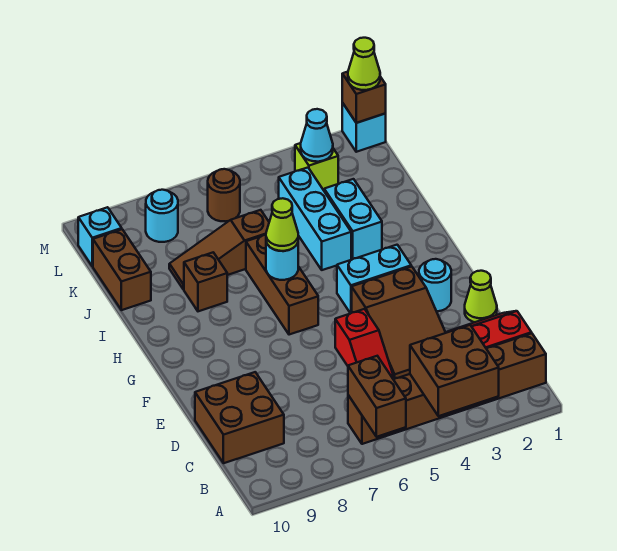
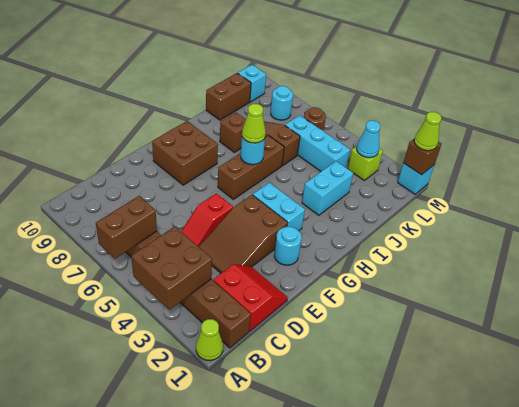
brown brick C9:D10 level 1 -> brown brick F8:G9 level 1
lime cone E1 level 1 -> lime cone A1 level 1
cyan brick I4:K4 level 1 -> cyan brick K4:K6 level 1

